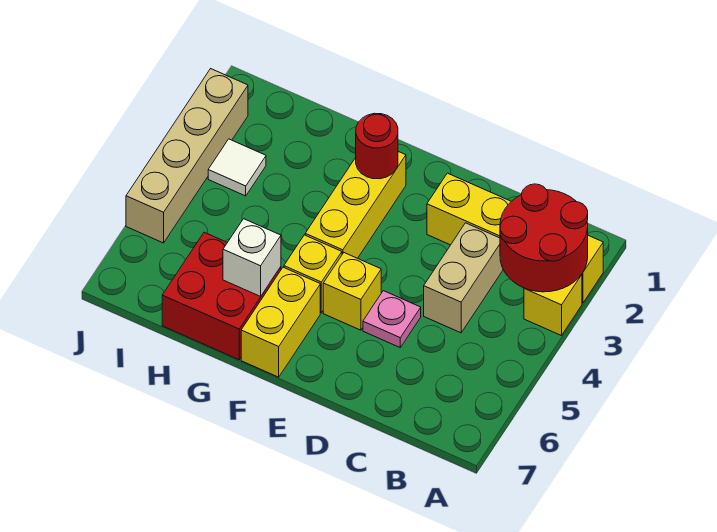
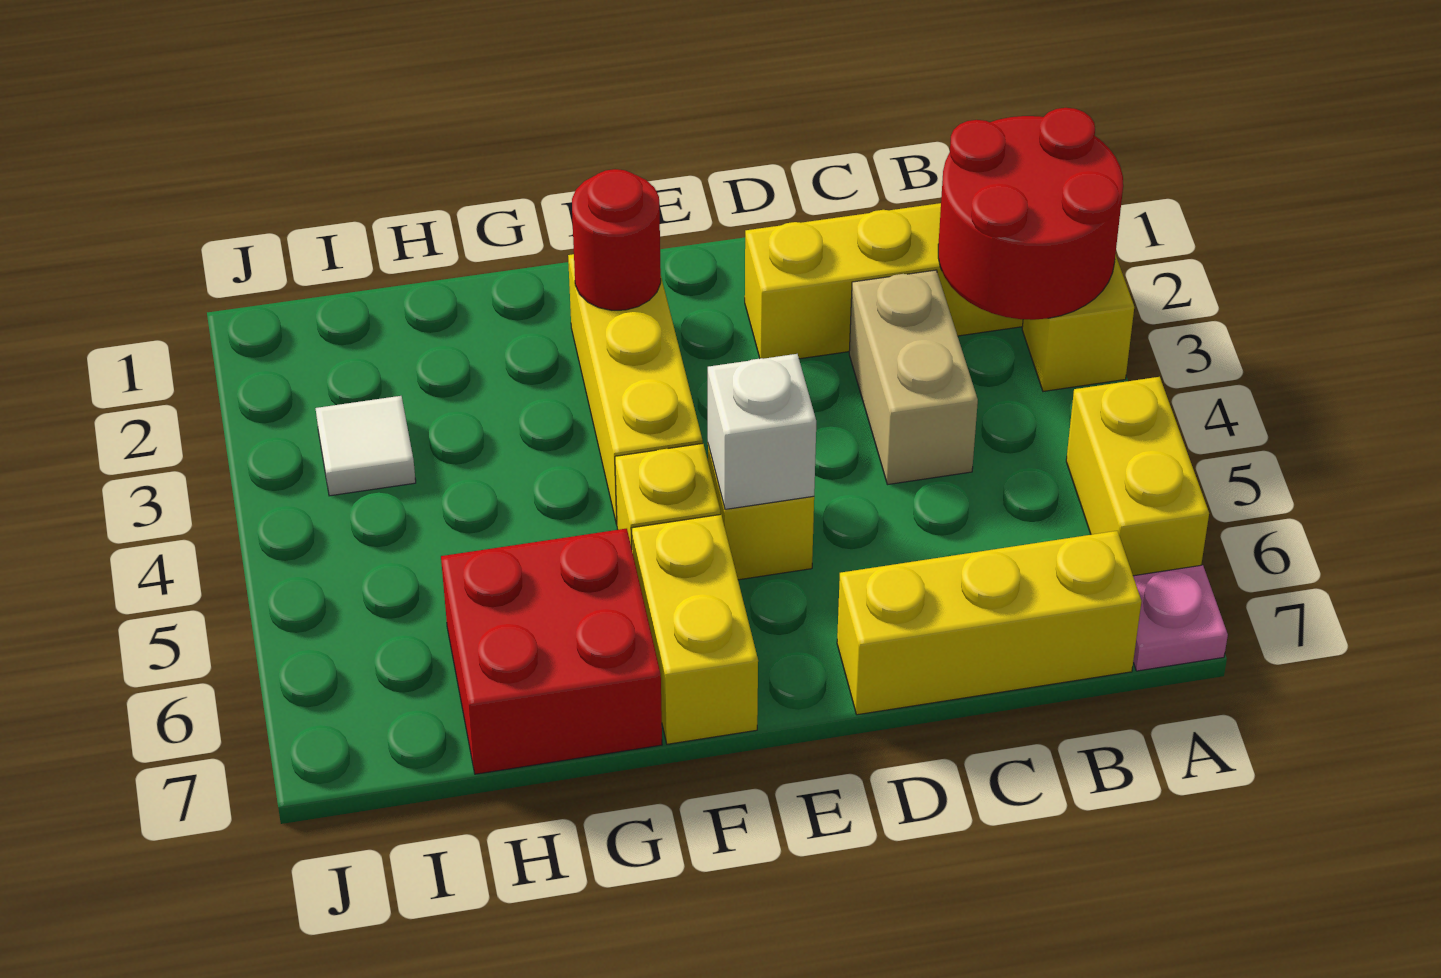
none -> yellow brick A5:A6 level 1
none -> yellow brick B7:D7 level 1
pink plate D5 level 1 -> pink plate A7 level 1
white brick G6 level 2 -> white brick E5 level 2
tan brick J2:J5 level 1 -> none

